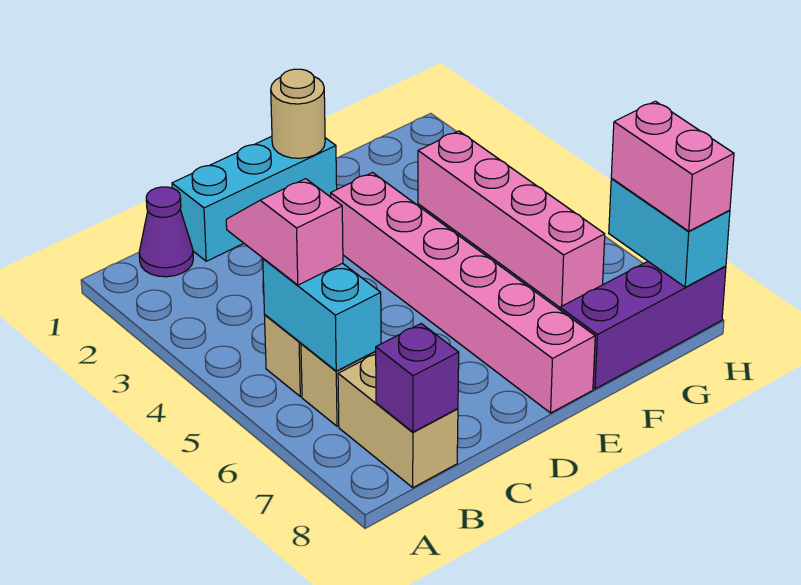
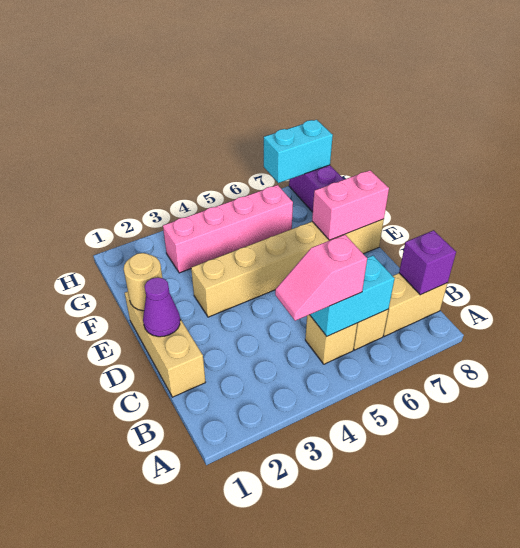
purple cone B1 level 1 -> purple cone D1 level 2
cyan brick C1:E1 level 1 -> tan brick C1:E1 level 1
pink brick E3:E8 level 1 -> tan brick E3:E8 level 1
pink brick H7:H8 level 3 -> pink brick E7:E8 level 2

